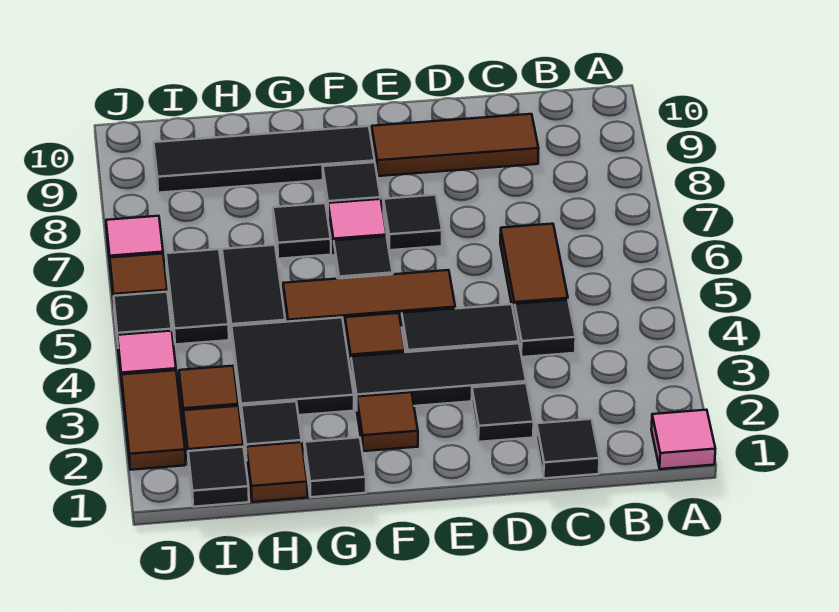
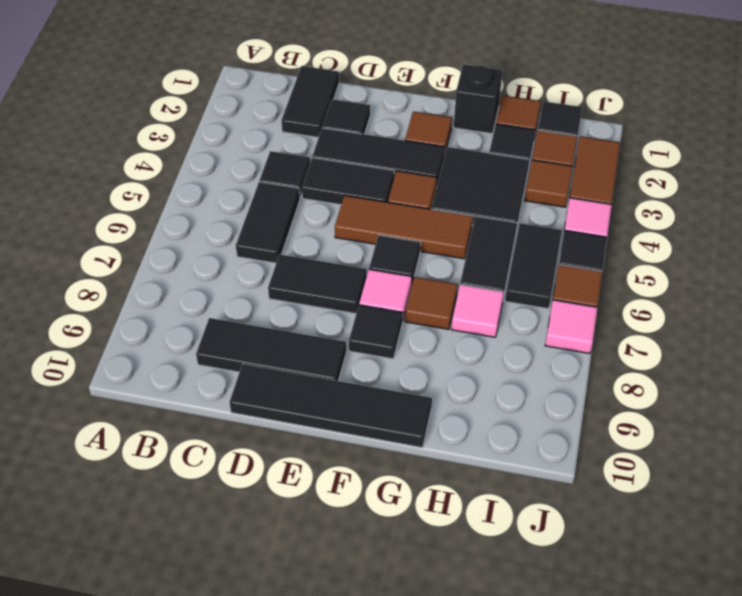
pink tile A1 level 1 -> pink tile H7 level 1
black tile C1 level 1 -> black tile C1:C2 level 1
brown tile C5:C6 level 1 -> black tile C5:C6 level 1
brown tile C9:E9 level 1 -> black tile C9:E9 level 1
black tile E7 level 1 -> black tile D7:E7 level 1
black tile F9:I9 level 1 -> black tile D10:G10 level 1
black tile G1 level 1 -> black brick G1 level 1
black tile G7 level 1 -> brown tile G7 level 1

